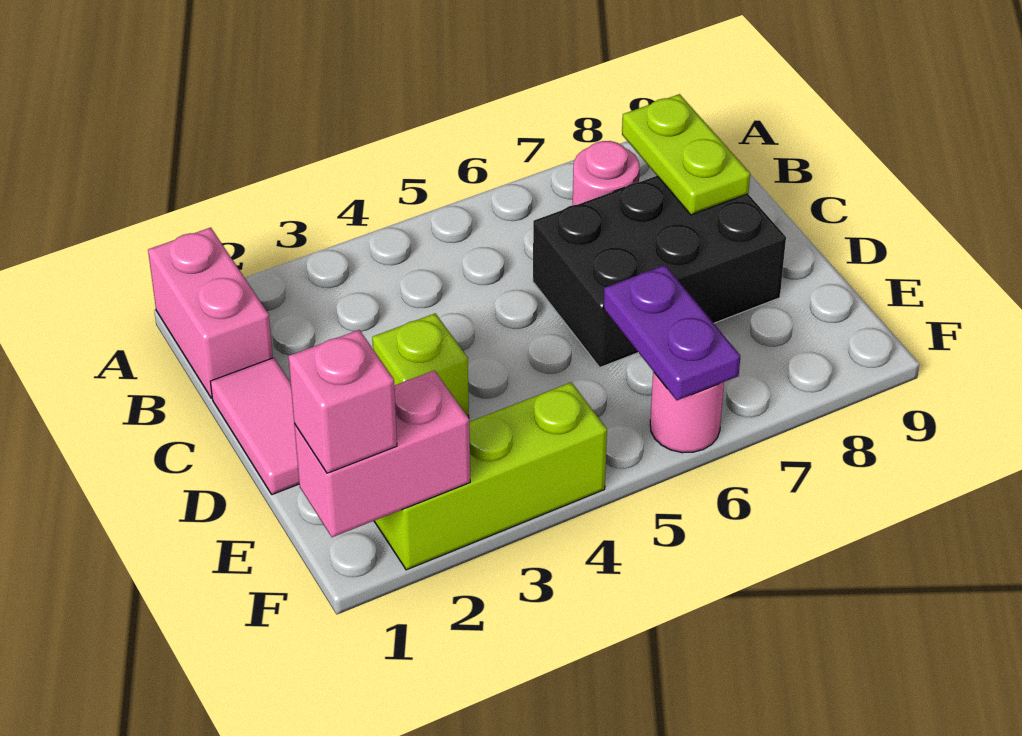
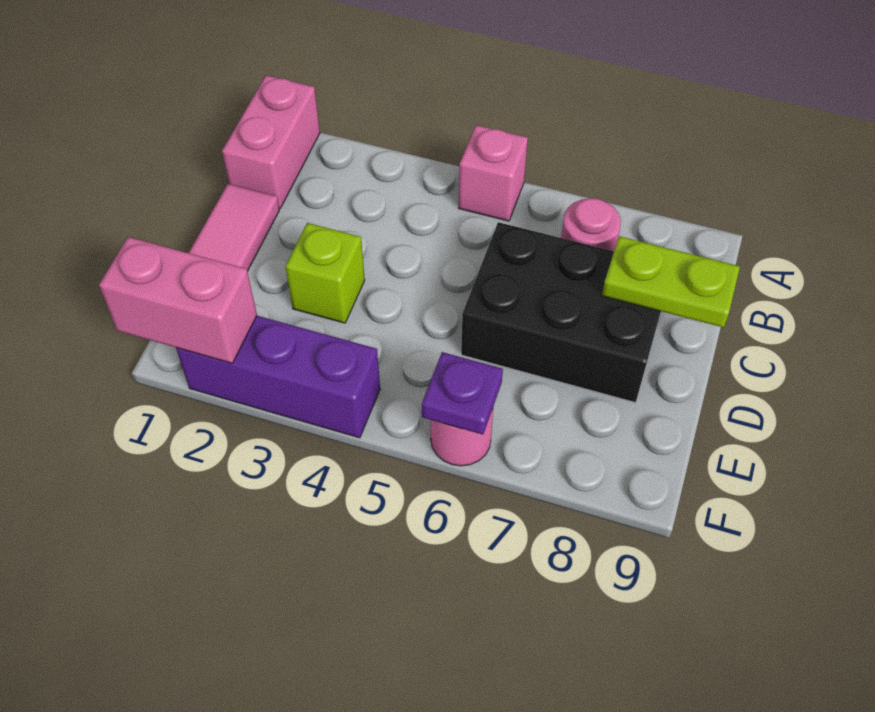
lime plate B8:C8 level 2 -> lime plate C8:C9 level 2
purple plate E6:F6 level 2 -> purple plate F6 level 2
pink brick F1 level 3 -> pink brick A5 level 1
lime brick F2:F4 level 1 -> purple brick F2:F4 level 1

